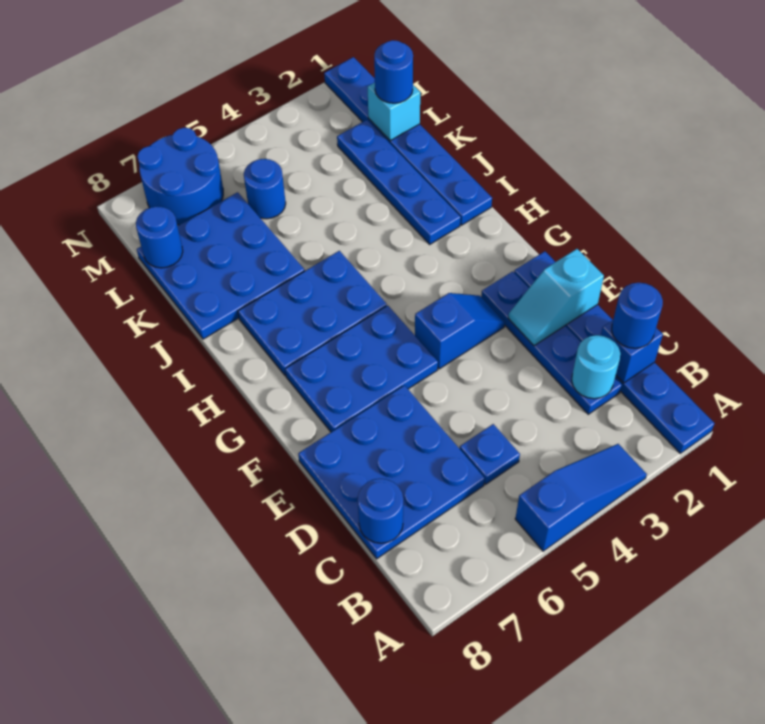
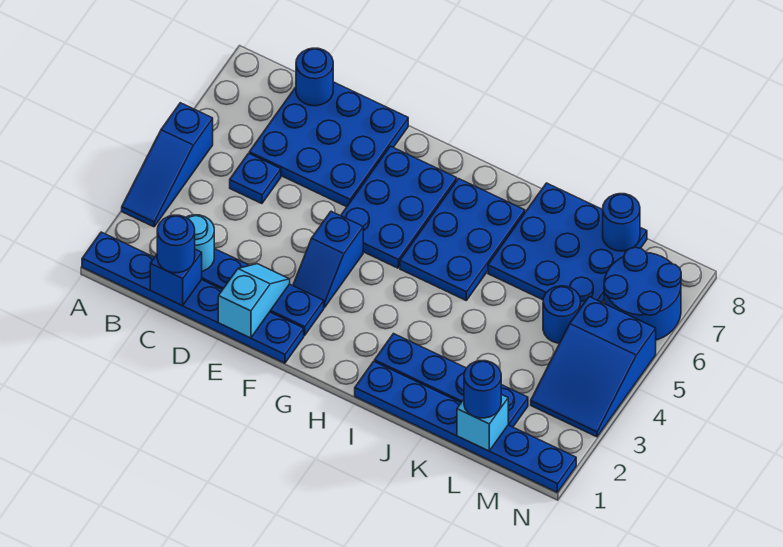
none -> blue slope M3:N5 level 1 top 5

